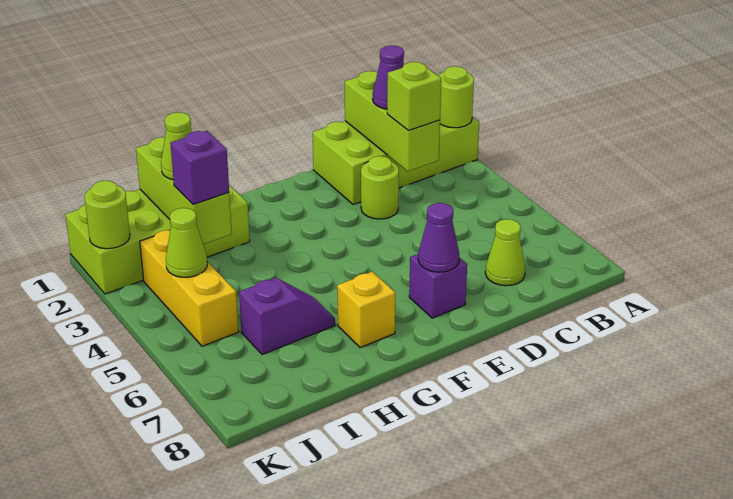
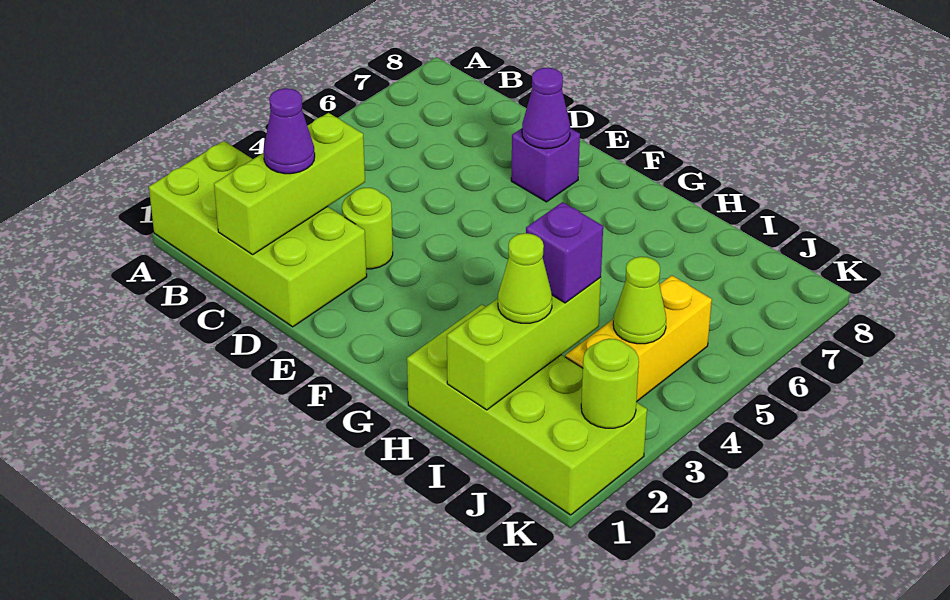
lime round brick A2 level 2 -> none
lime brick C3 level 3 -> none
lime cone C7 level 1 -> none
yellow brick G7 level 1 -> none
purple slope H6:I6 level 1 top I -> none

